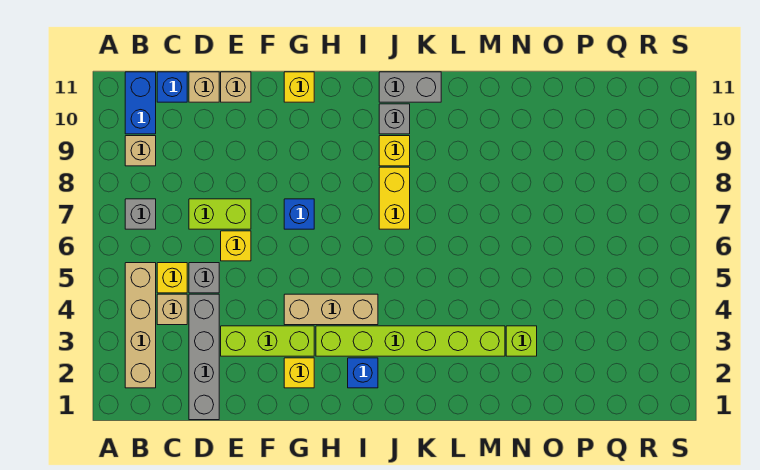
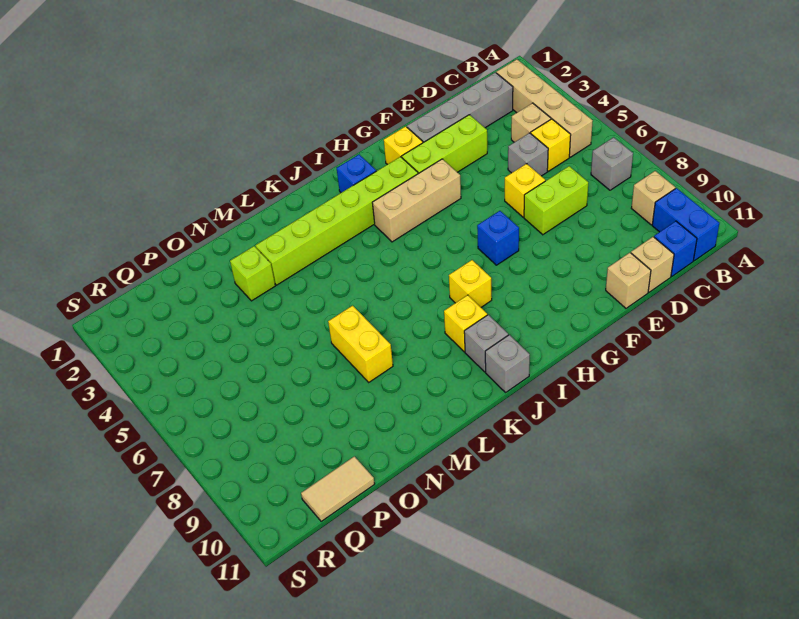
grey brick D1:D4 level 1 -> grey brick C2:F2 level 1
yellow brick G11 level 1 -> yellow brick I8 level 1
yellow brick J7:J8 level 1 -> yellow brick M7:M8 level 1
grey brick J11:K11 level 1 -> grey brick J11 level 1
none -> tan tile P11:Q11 level 1

